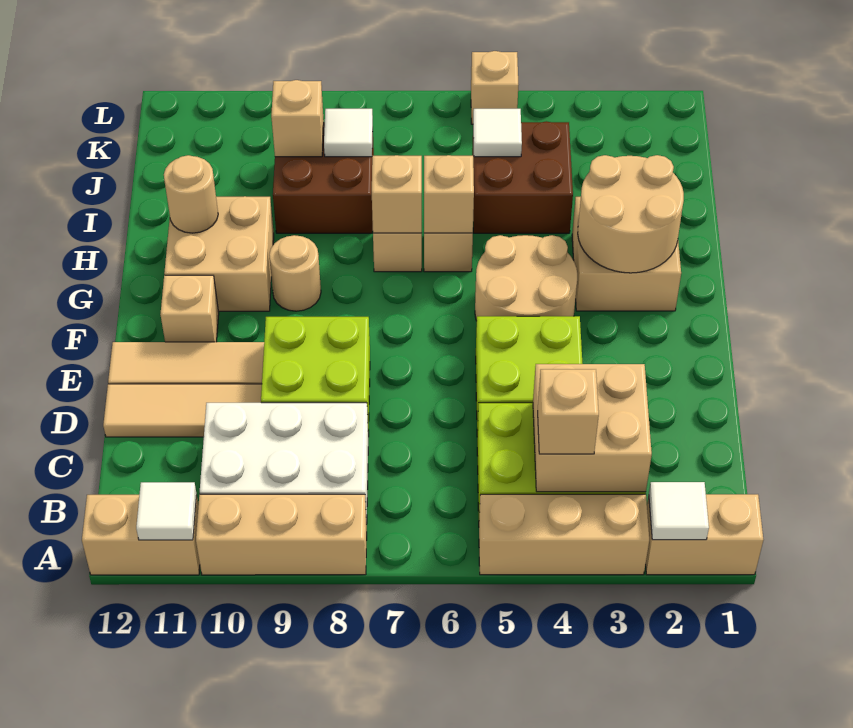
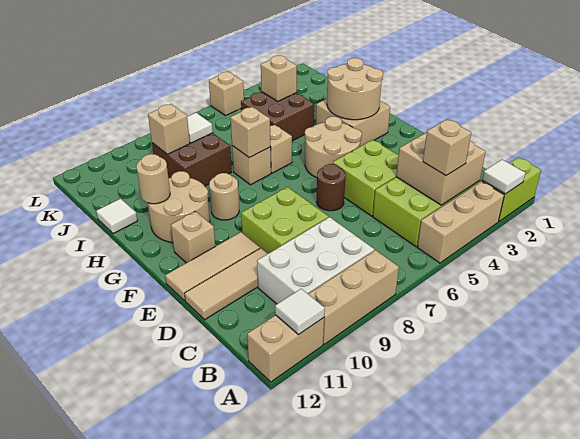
tan brick A1:A2 level 1 -> lime brick A1:A2 level 1
none -> brown round brick E6 level 1
tan brick G10:H11 level 1 -> tan round brick G10:H11 level 1
tan brick H6 level 2 -> tan brick J4 level 2
white tile J5 level 2 -> white tile I12 level 1

